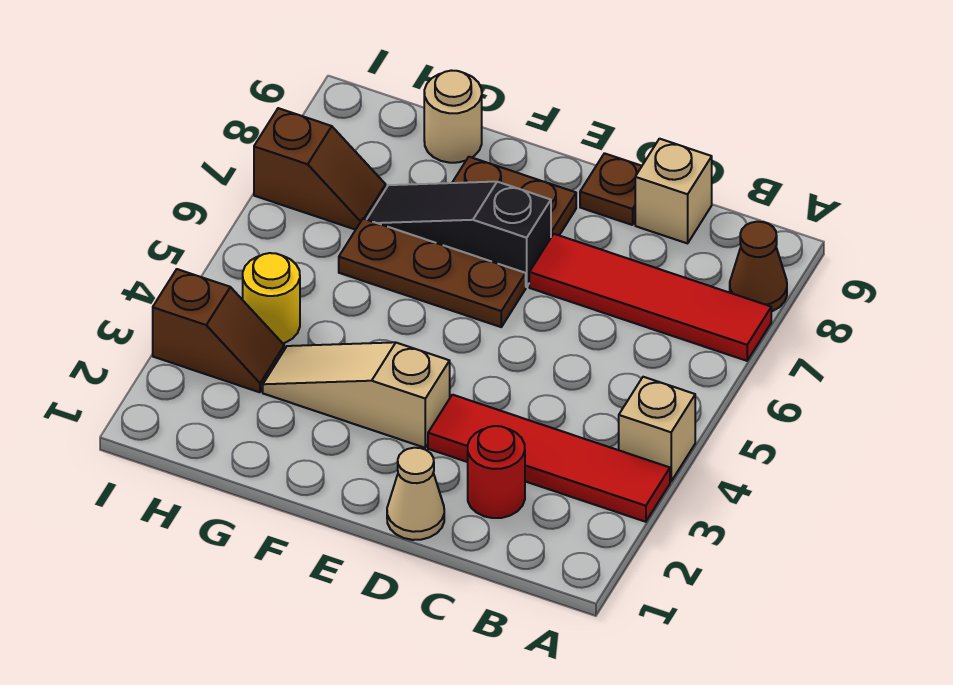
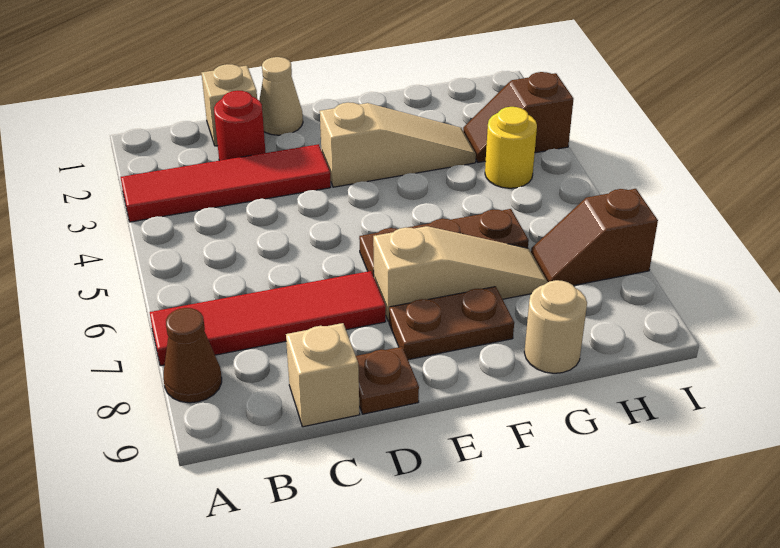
tan brick A4 level 1 -> tan brick C1 level 1
black slope E7:G7 level 1 top E -> tan slope E7:G7 level 1 top E

